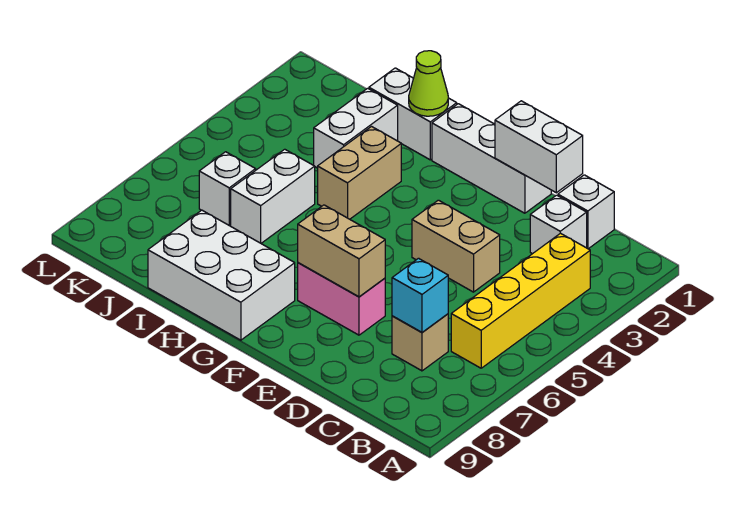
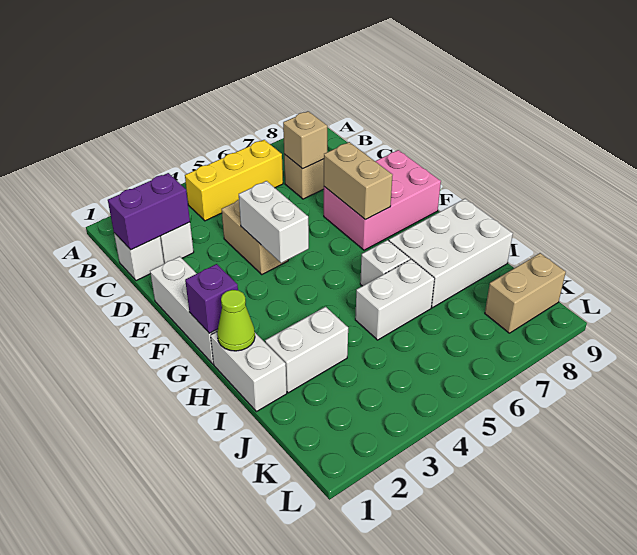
yellow brick B3:B6 level 1 -> yellow brick B4:B6 level 1
none -> purple brick C1:C2 level 2
cyan brick C7 level 2 -> tan brick C7 level 2
white brick D1:E1 level 2 -> white brick E4:F4 level 2
pink brick E7:F7 level 1 -> pink brick E7:F9 level 1
none -> purple brick G1 level 2
white brick G8:I9 level 1 -> white brick H7:I9 level 1
tan brick H3:H4 level 1 -> tan brick K8:K9 level 1
white brick J6 level 1 -> white brick H6 level 1

